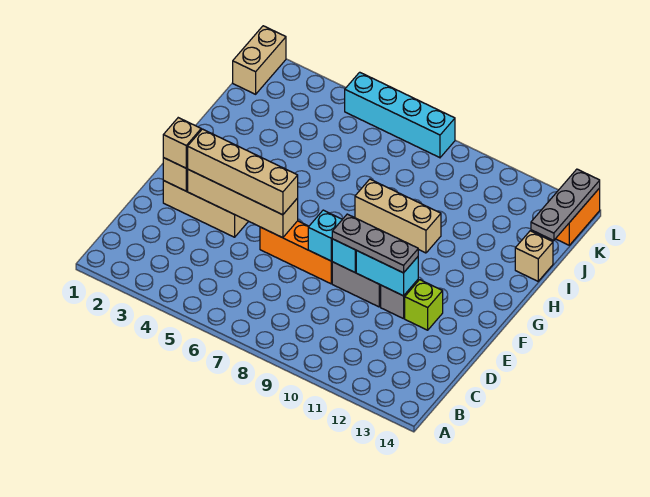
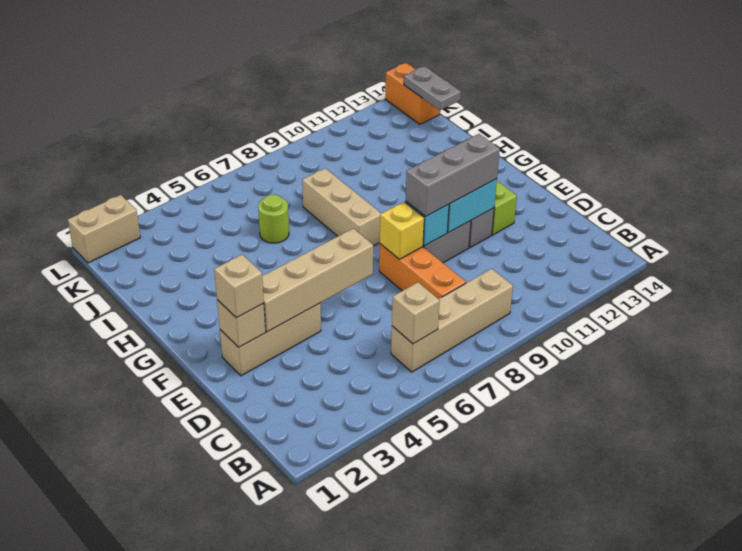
tan brick E3:E6 level 3 -> tan brick B6:B9 level 1
orange brick E6:E8 level 1 -> orange brick C8:E8 level 1
cyan brick E8 level 2 -> yellow brick E8 level 2
grey plate E9:E11 level 3 -> grey brick E9:E11 level 3
tan brick H8:H10 level 1 -> tan brick G8:I8 level 1
none -> lime round brick I6 level 1
tan brick I14 level 1 -> tan brick B6 level 2
grey plate J14:L14 level 2 -> grey plate J14:K14 level 2
tan brick K1:L1 level 1 -> tan brick L1:L2 level 1
cyan brick L5:L8 level 1 -> none

